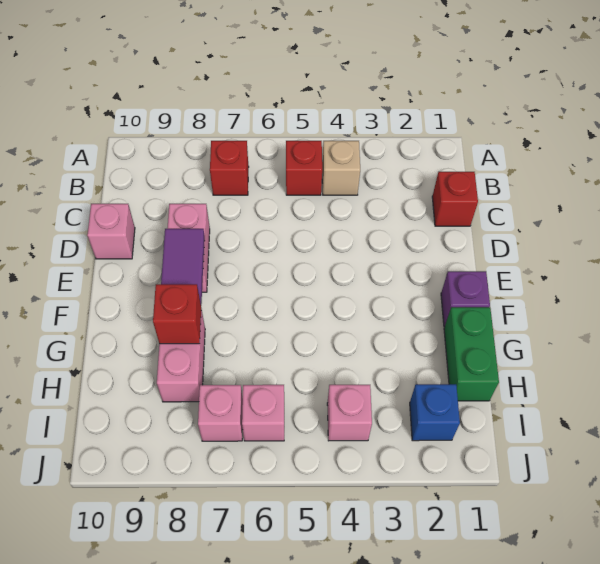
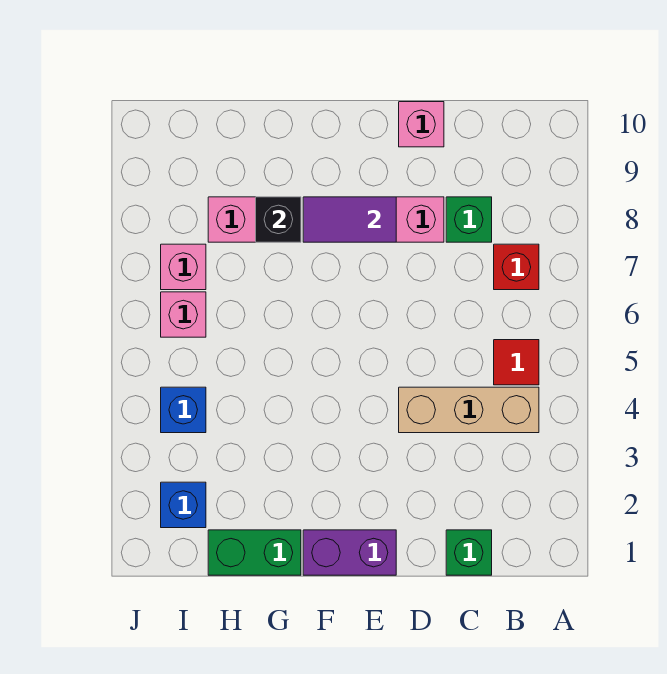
tan brick B4 level 1 -> tan brick B4:D4 level 1
red brick B5 level 1 -> red tile B5 level 1
red brick C1 level 1 -> green brick C1 level 1
none -> green brick C8 level 1
purple brick F1 level 1 -> purple brick E1:F1 level 1
red brick G8 level 2 -> black brick G8 level 2
pink brick I4 level 1 -> blue brick I4 level 1

